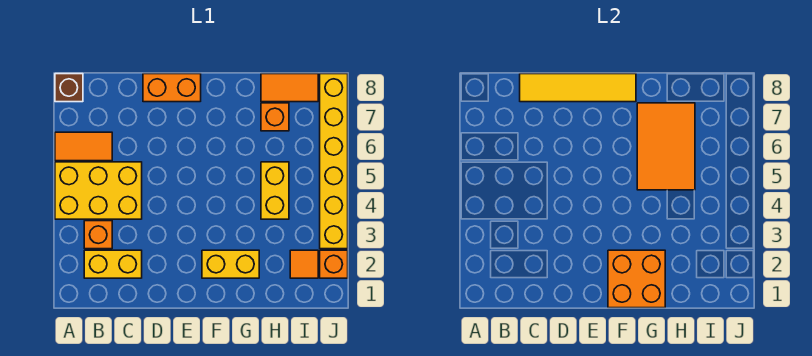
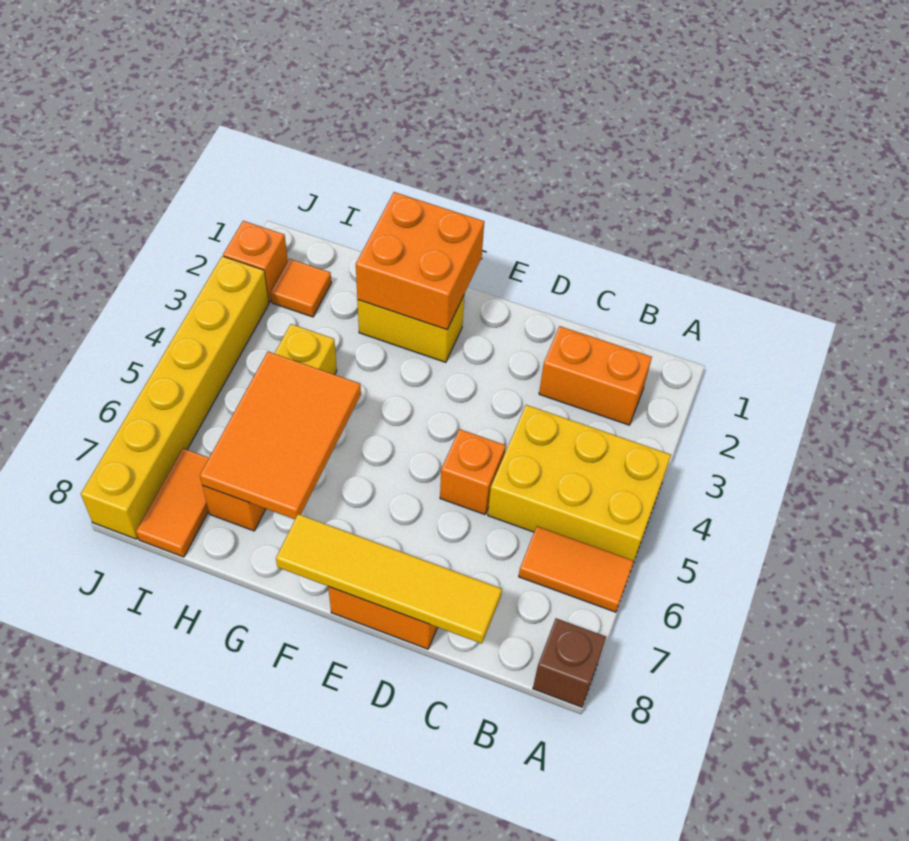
yellow brick B2:C2 level 1 -> orange brick B2:C2 level 1
orange brick B3 level 1 -> orange brick D5 level 1
orange tile H8:I8 level 1 -> orange tile I7:I8 level 1

